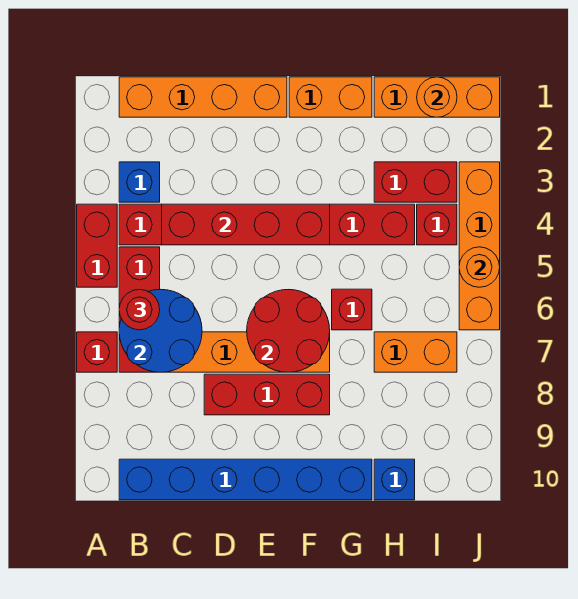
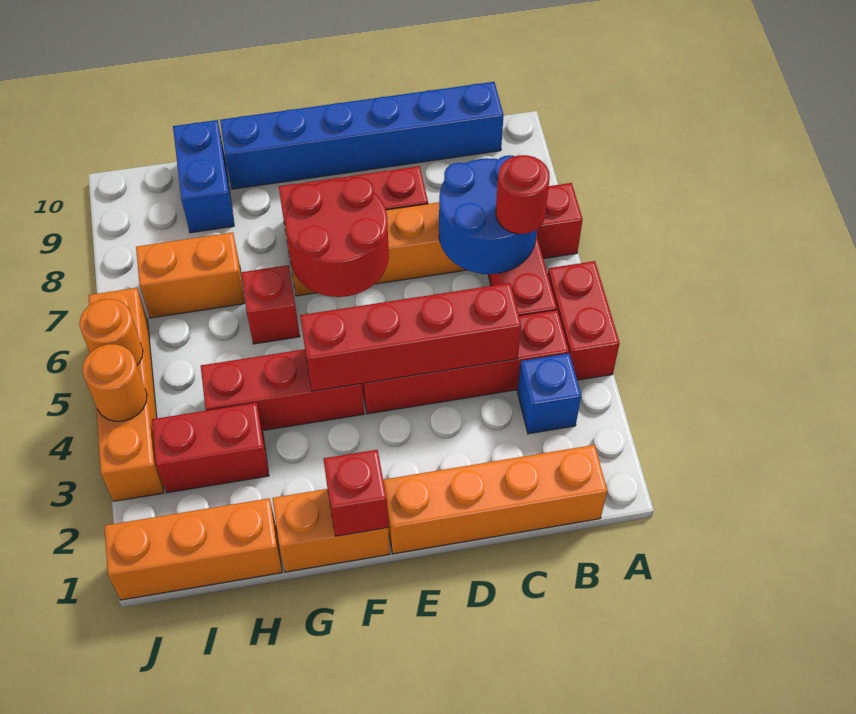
blue brick H10 level 1 -> blue brick H9:H10 level 1
orange round brick I1 level 2 -> orange round brick J4 level 2
red brick I4 level 1 -> red brick F1 level 2

